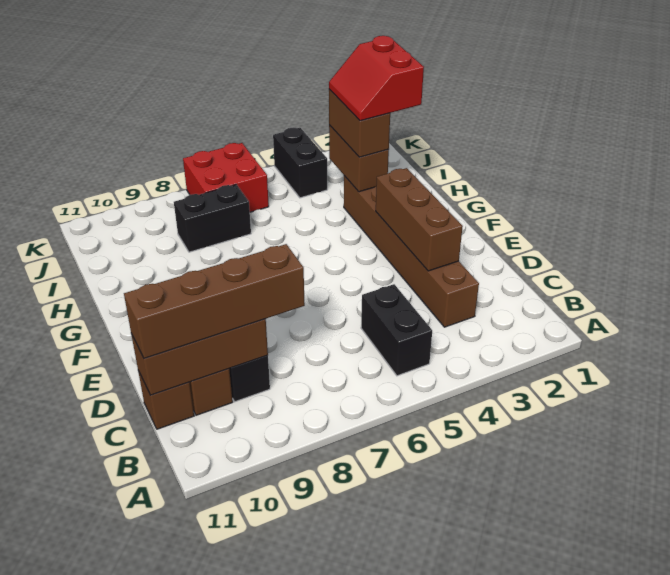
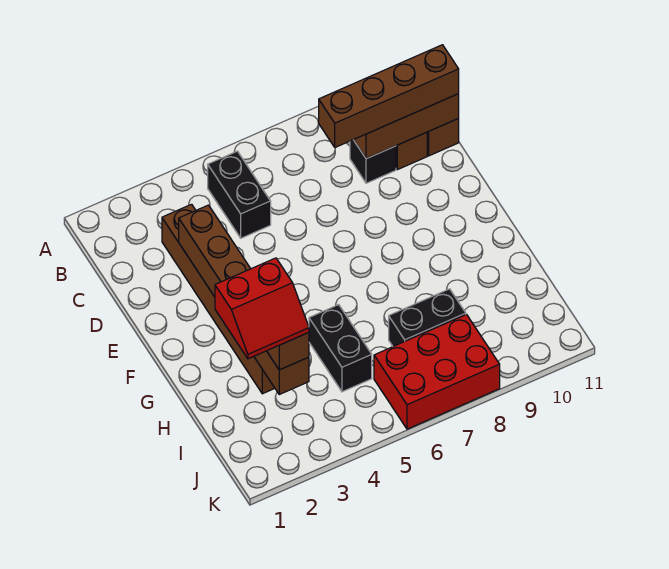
red slope H2:I3 level 4 top 2 -> red slope H2:I3 level 4 top H
black brick J4:K4 level 1 -> black brick H5:I5 level 1
red brick J6:K7 level 1 -> red brick J6:K8 level 1

